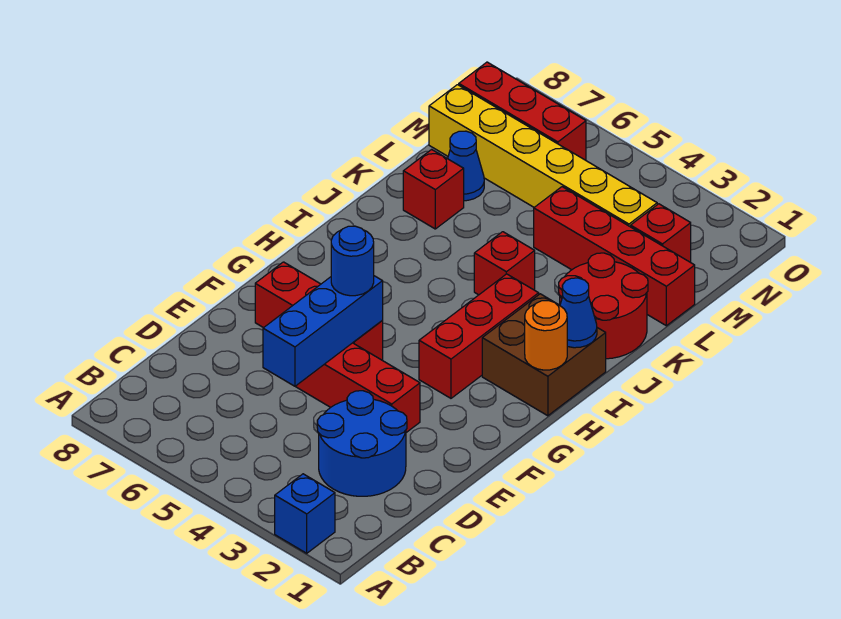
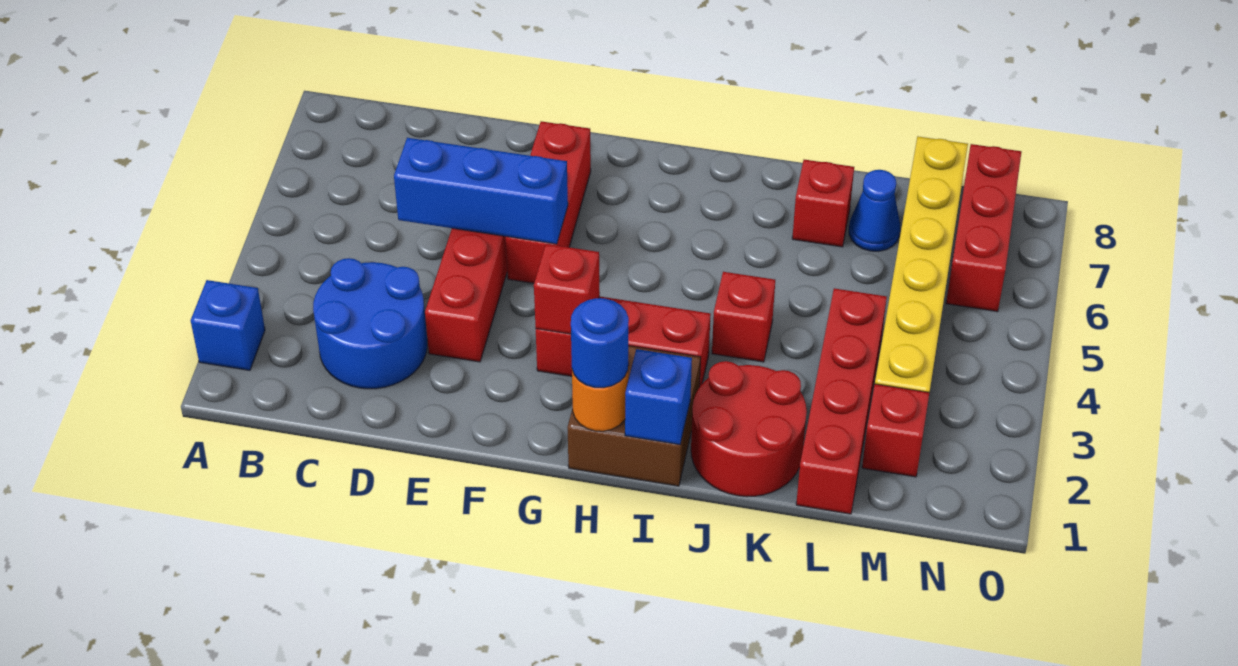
blue round brick F5 level 3 -> blue round brick H1 level 3
none -> red brick G3 level 2
blue cone I1 level 2 -> blue brick I1 level 2

